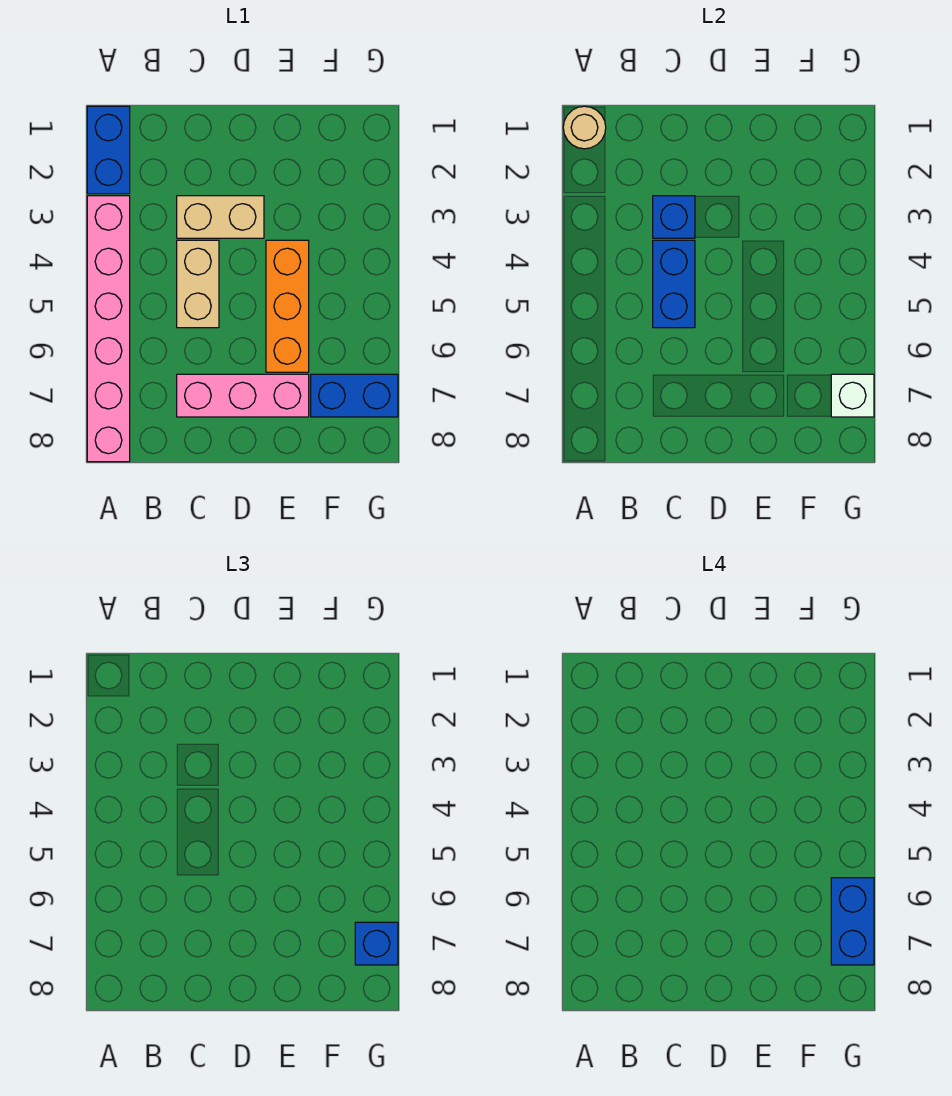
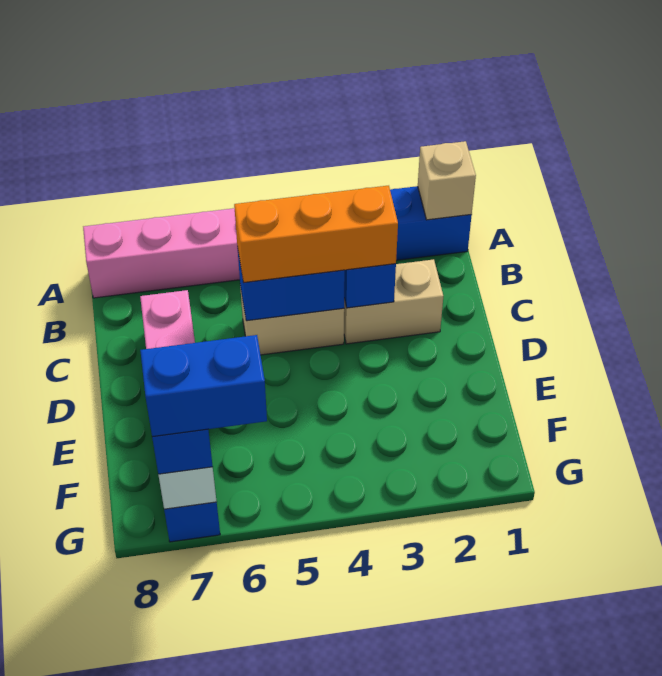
tan round brick A1 level 2 -> tan brick A1 level 2
tan brick C3:D3 level 1 -> tan brick C2:C3 level 1
orange brick E4:E6 level 1 -> orange brick C3:C5 level 3

